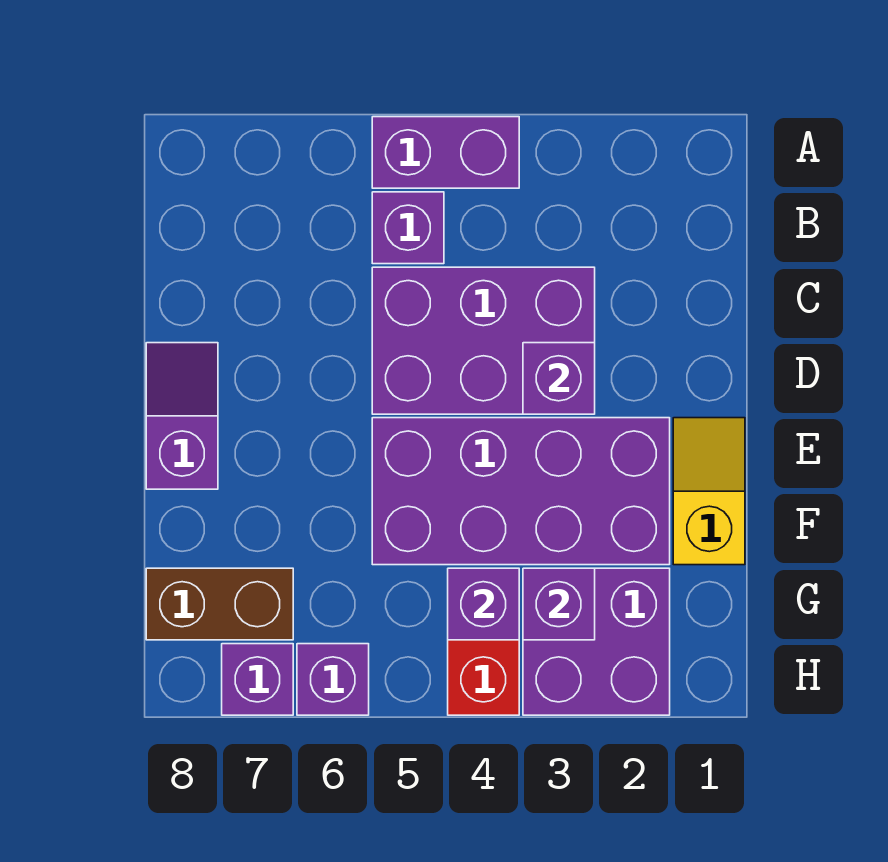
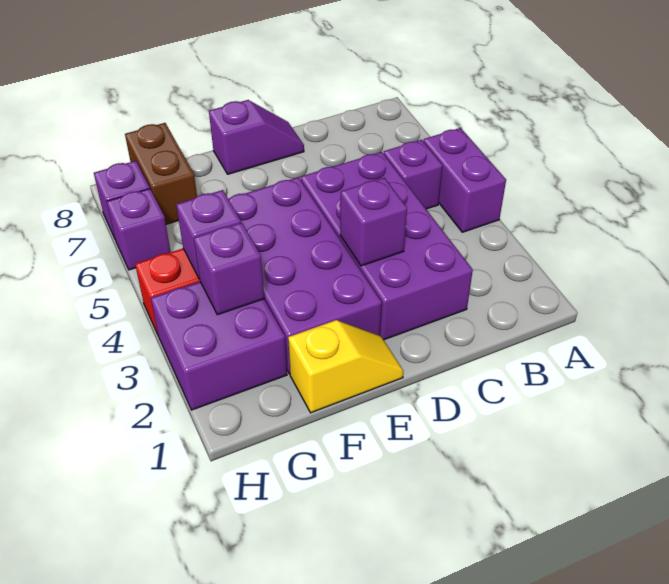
purple brick C3:D5 level 1 -> purple brick C2:D5 level 1

